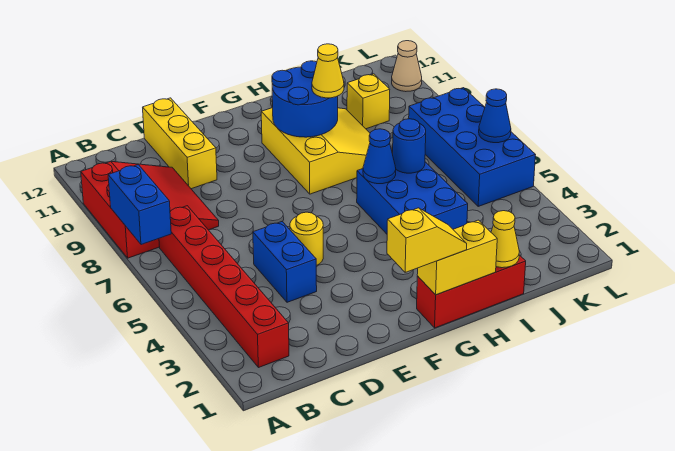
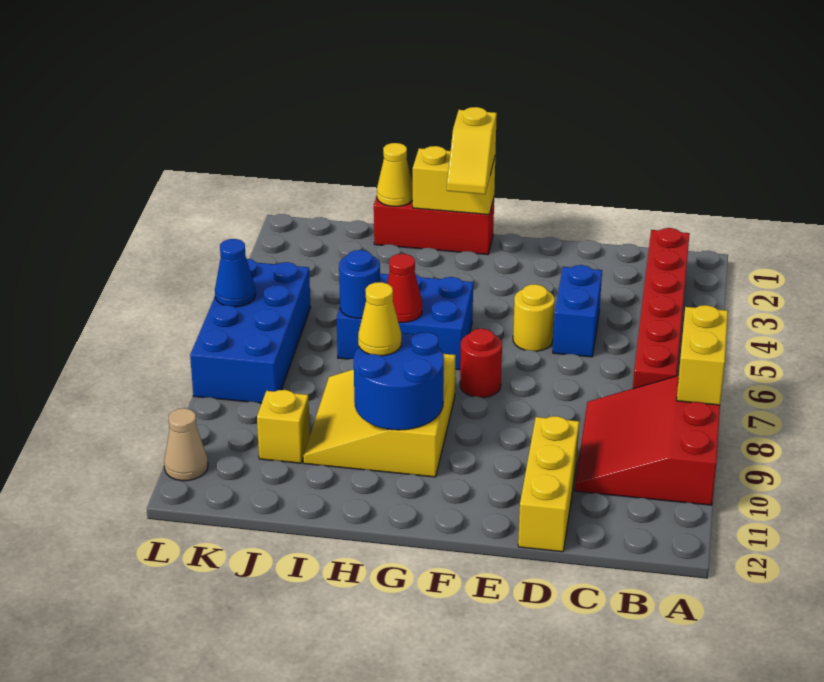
blue brick A7:A8 level 2 -> yellow brick A7:A8 level 2
yellow slope F1:G1 level 3 top F -> yellow slope G1:G2 level 3 top 1
none -> red round brick F7 level 1
blue brick H4:I6 level 1 -> blue brick G5:I6 level 1
blue cone H6 level 2 -> red cone H6 level 2

